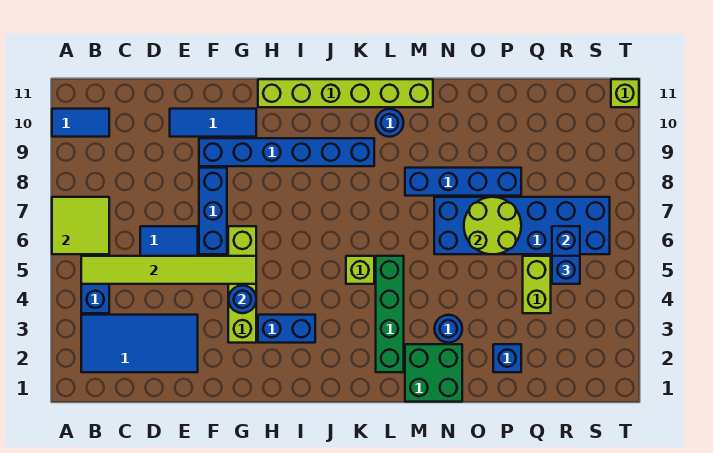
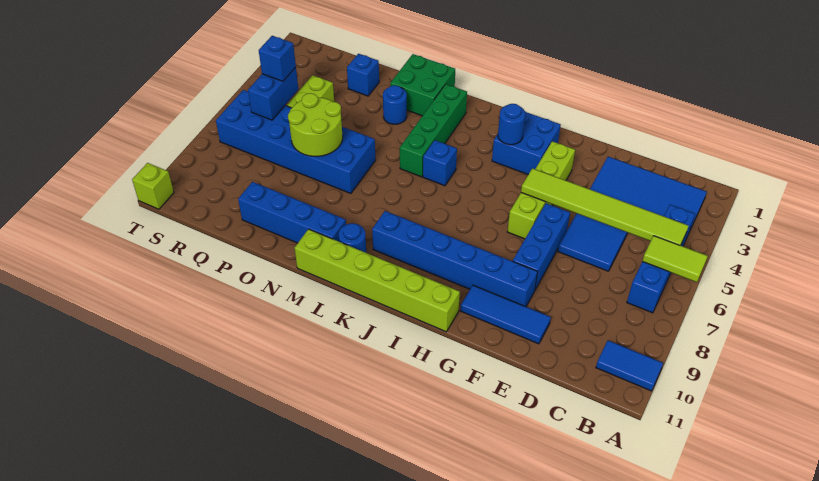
lime tile A6:B7 level 2 -> lime tile A6:B6 level 2
blue round brick G4 level 2 -> blue round brick I3 level 2
blue brick H3:I3 level 1 -> blue brick H2:I3 level 1
lime brick K5 level 1 -> blue brick K5 level 1
blue brick M8:P8 level 1 -> blue brick M10:P10 level 1

